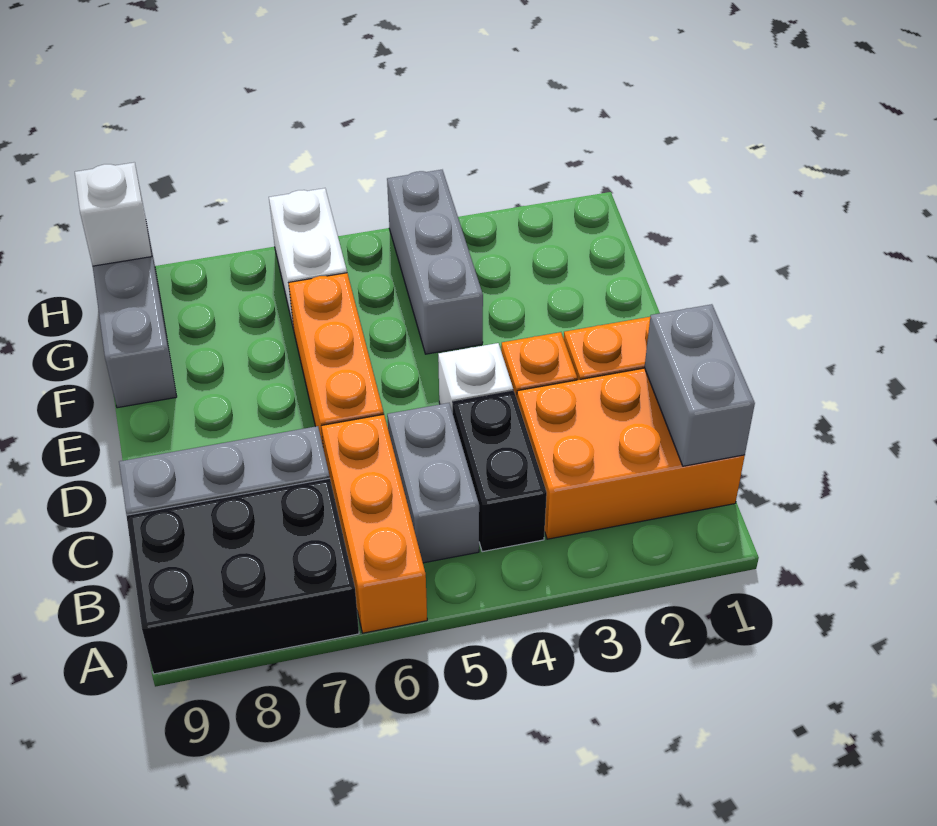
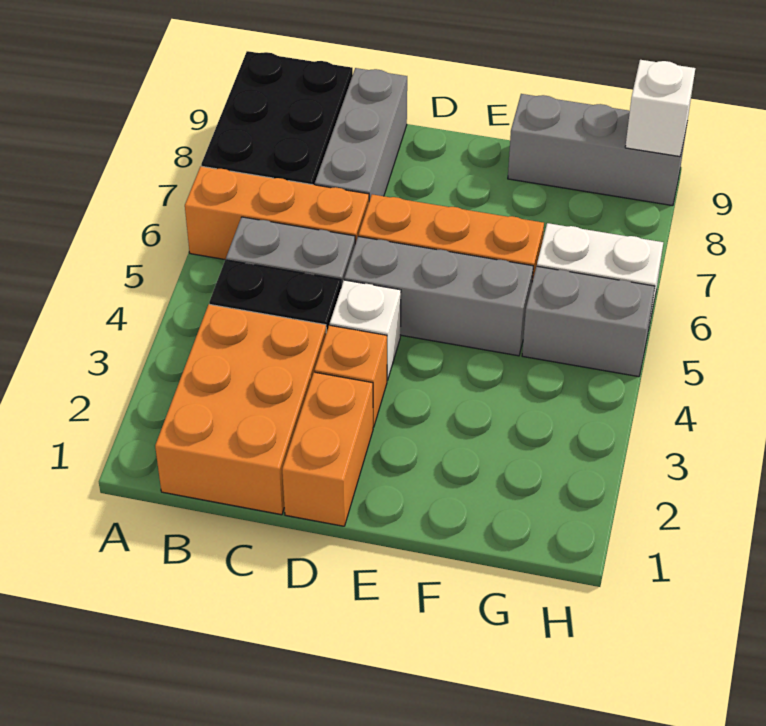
grey brick B1:C1 level 2 -> grey brick G5:H5 level 1
grey brick F4:H4 level 1 -> grey brick D5:F5 level 1

